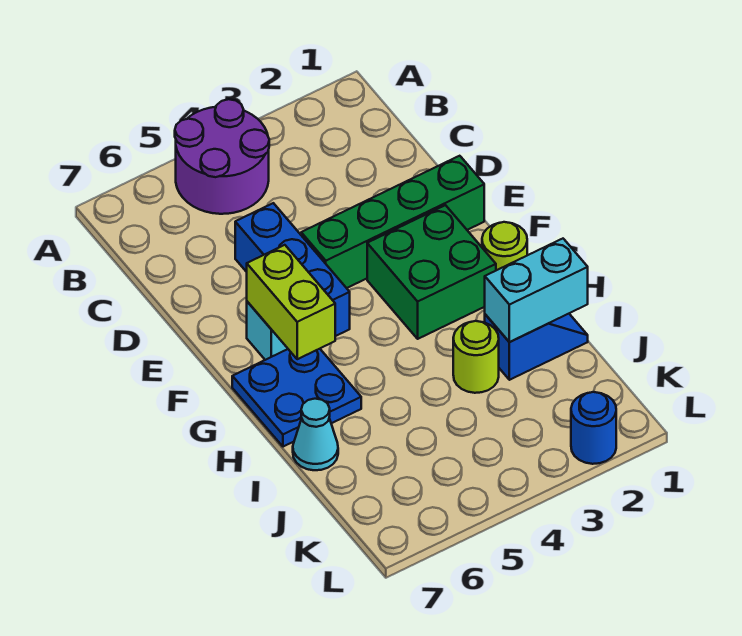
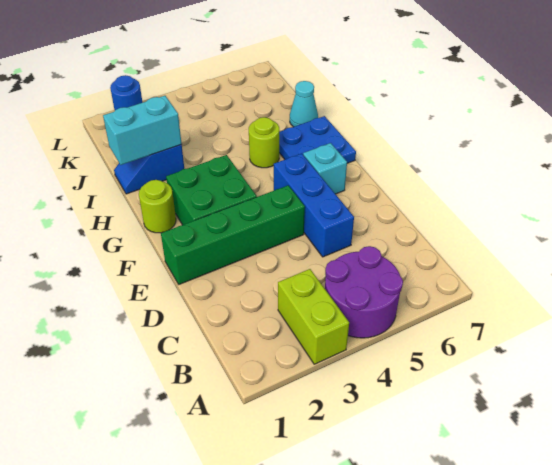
lime brick F6:G6 level 2 -> lime brick A3:B3 level 1
lime round brick I3 level 1 -> lime round brick H5 level 1

